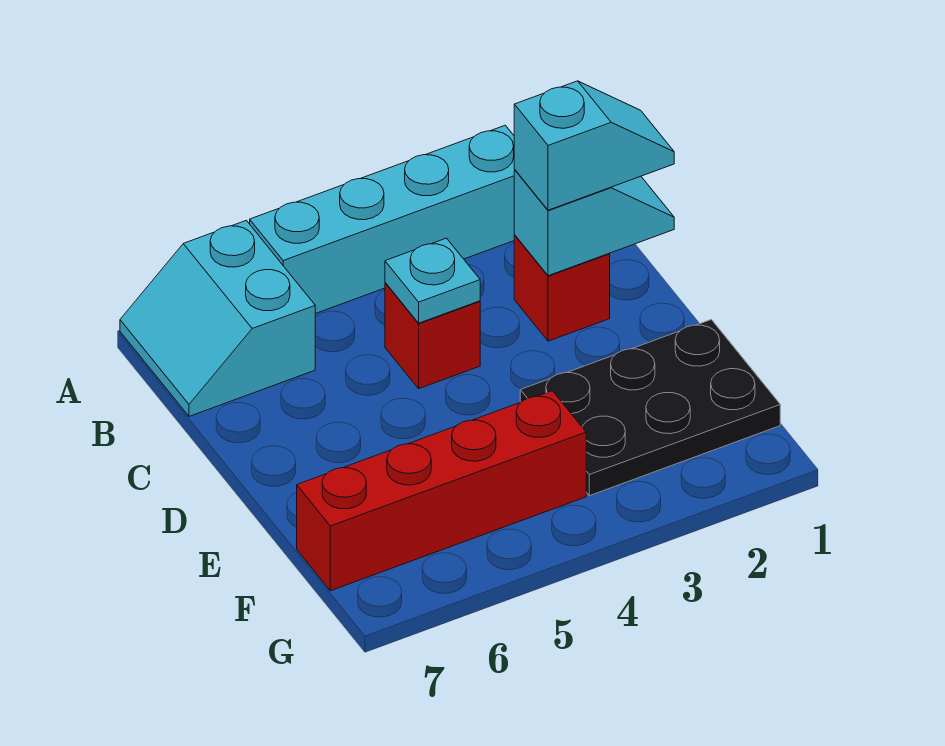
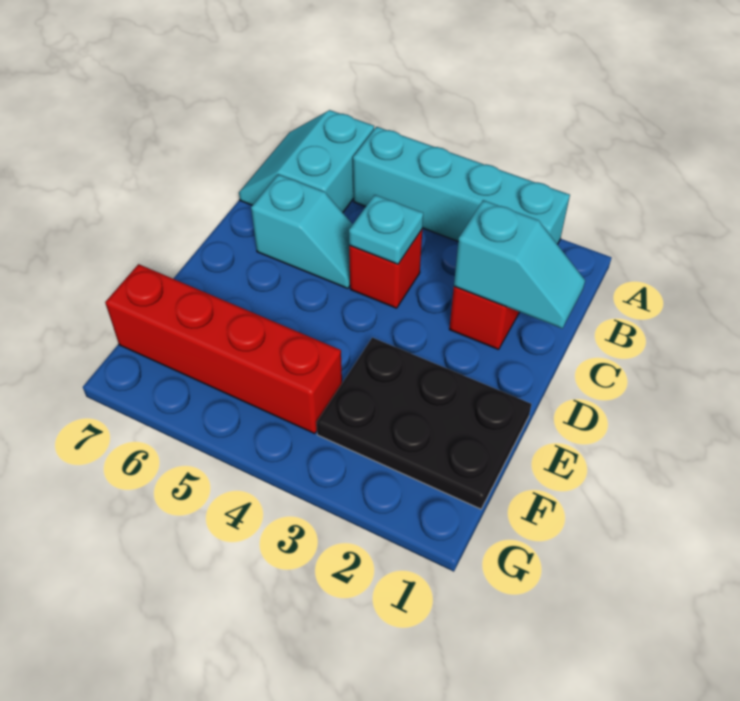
cyan slope C1:C2 level 3 top 2 -> cyan slope C5:C6 level 1 top 6

